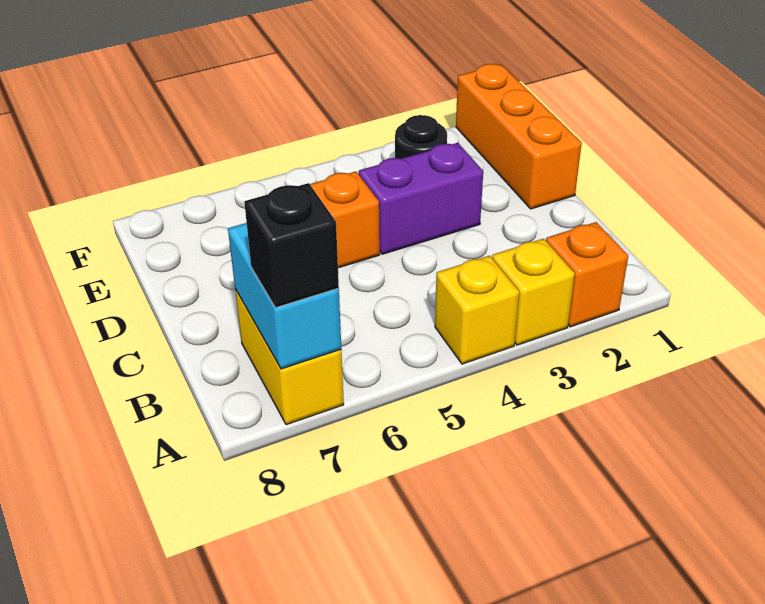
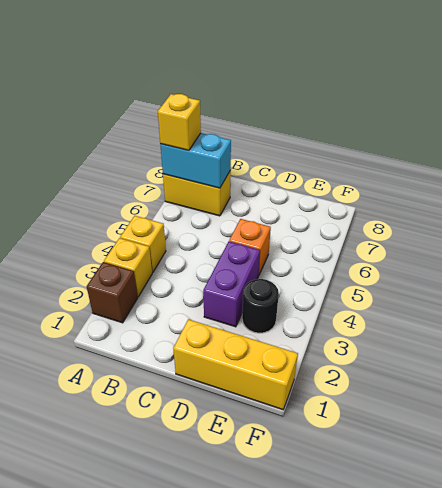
orange brick A2 level 1 -> brown brick A2 level 1
black brick A7 level 3 -> yellow brick A7 level 3
orange brick D1:F1 level 1 -> yellow brick D1:F1 level 1

